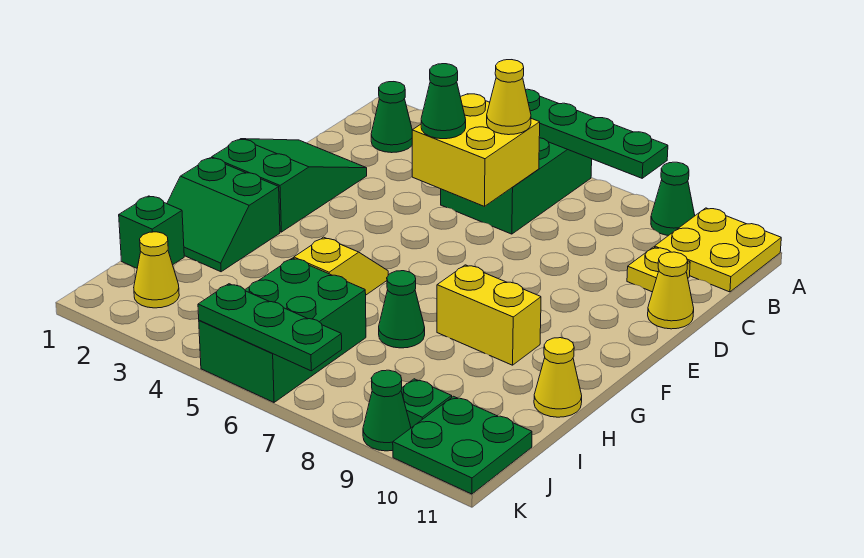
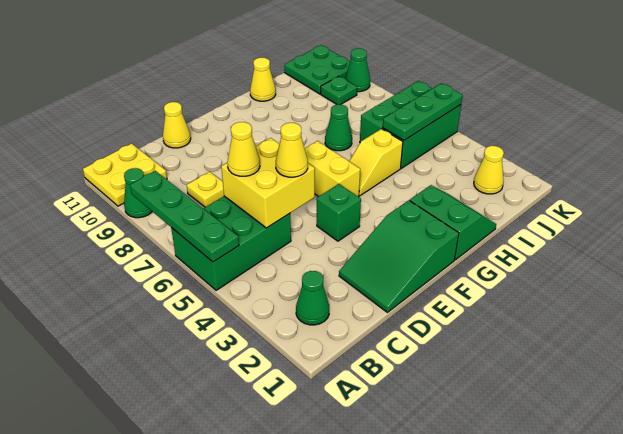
yellow plate C10 level 1 -> yellow plate C8 level 1
green cone D5 level 3 -> yellow cone D5 level 3
yellow brick G8:G9 level 1 -> yellow brick F5:F6 level 1
green brick I1 level 1 -> green brick E4 level 1
green plate K5:K7 level 2 -> green plate I5:K5 level 2

